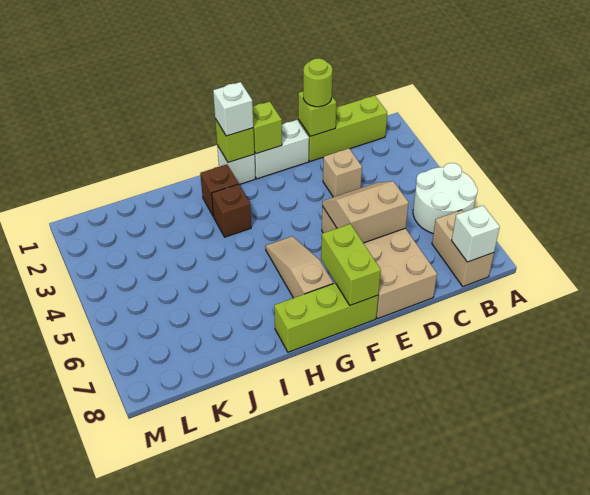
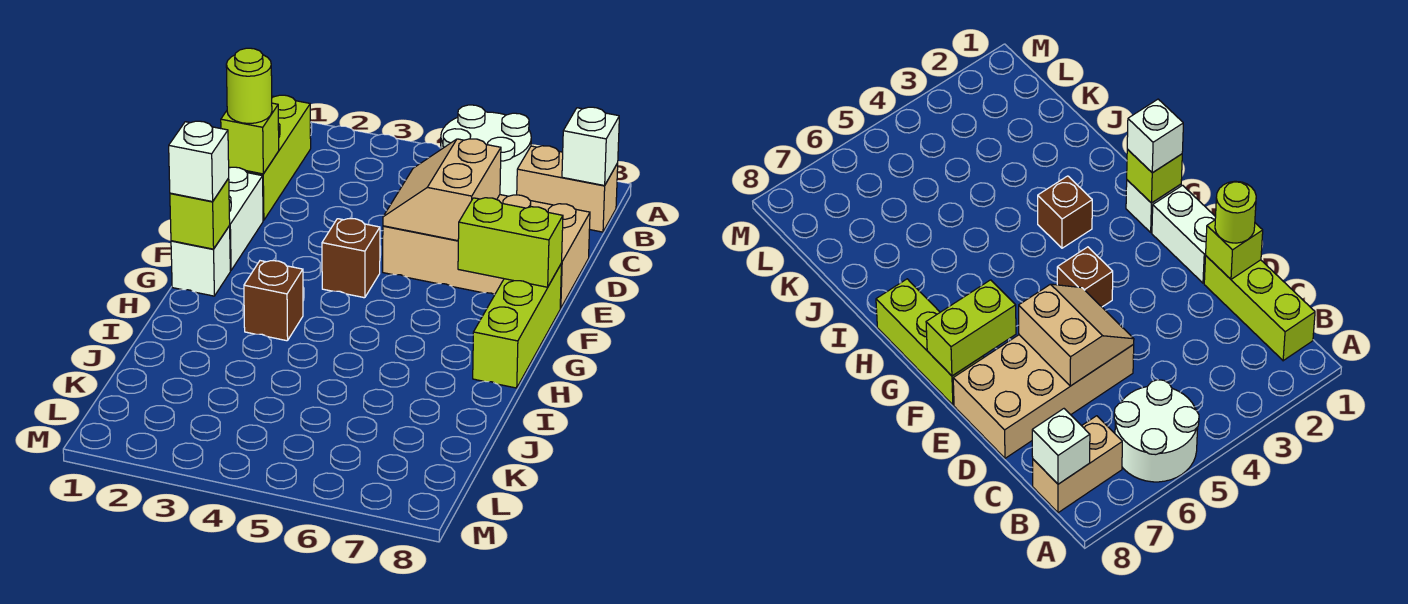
tan brick D3 level 1 -> none
lime brick F1 level 2 -> none
tan slope G5:G7 level 1 top 7 -> none
brown brick H2 level 1 -> brown brick F4 level 1

